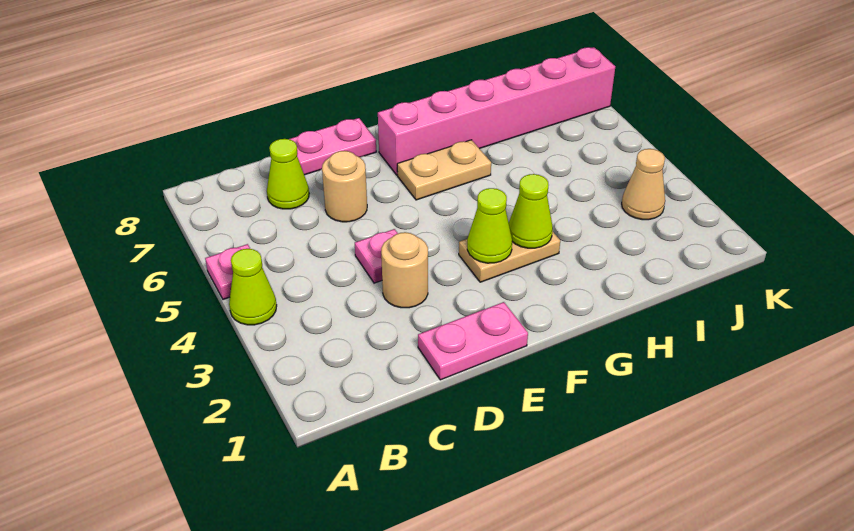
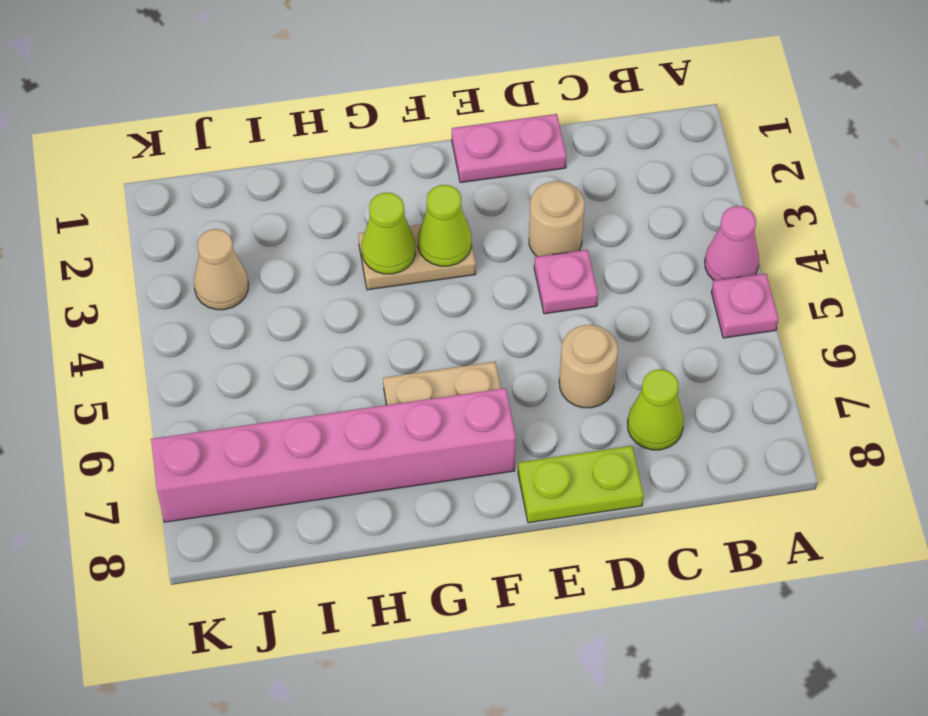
lime cone A4 level 1 -> pink cone A4 level 1
pink plate D8:E8 level 1 -> lime plate D8:E8 level 1

